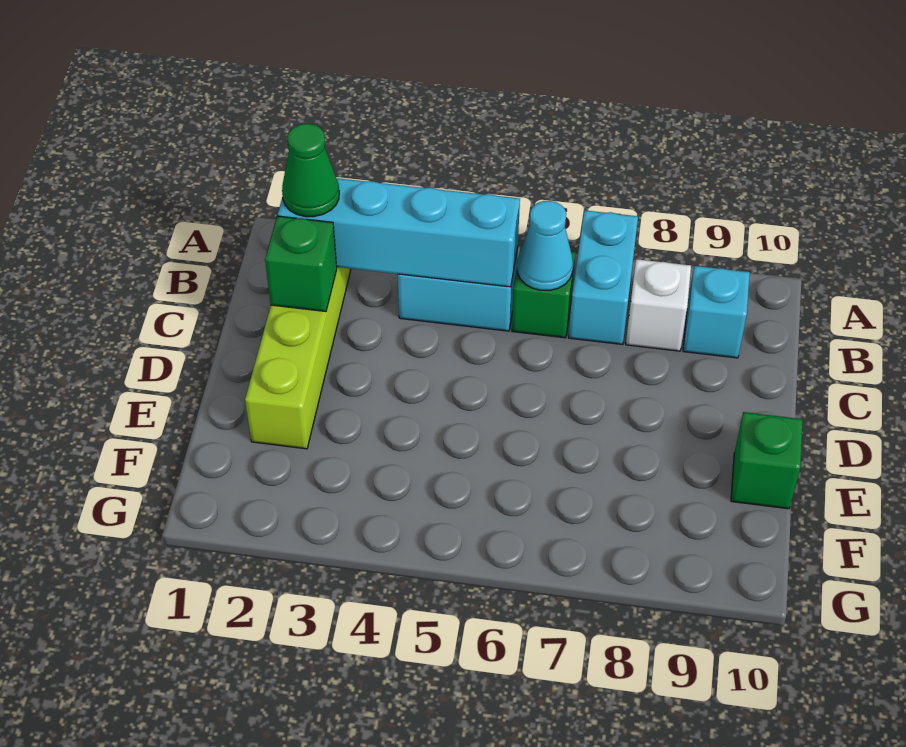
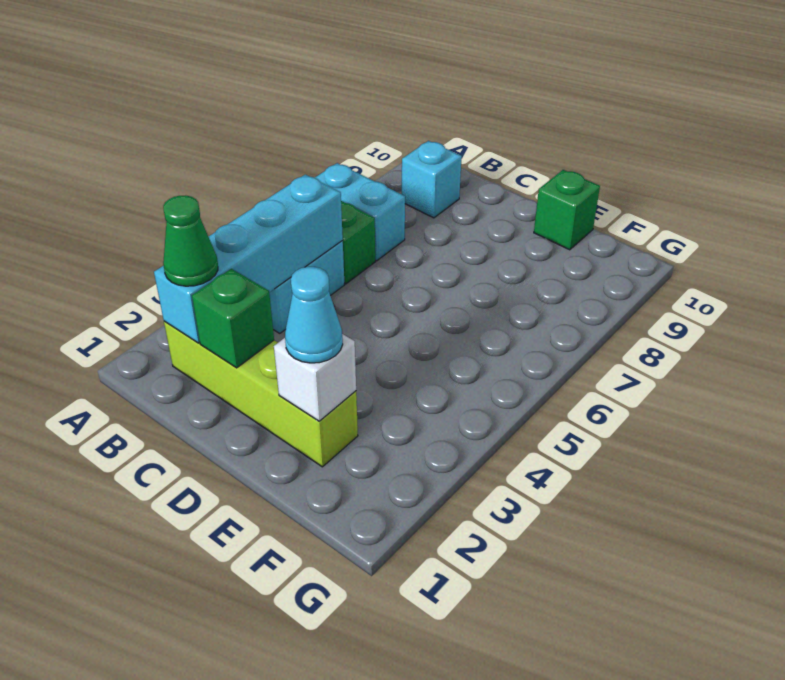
cyan cone B6 level 2 -> cyan cone E2 level 3
white brick B8 level 1 -> white brick E2 level 2

